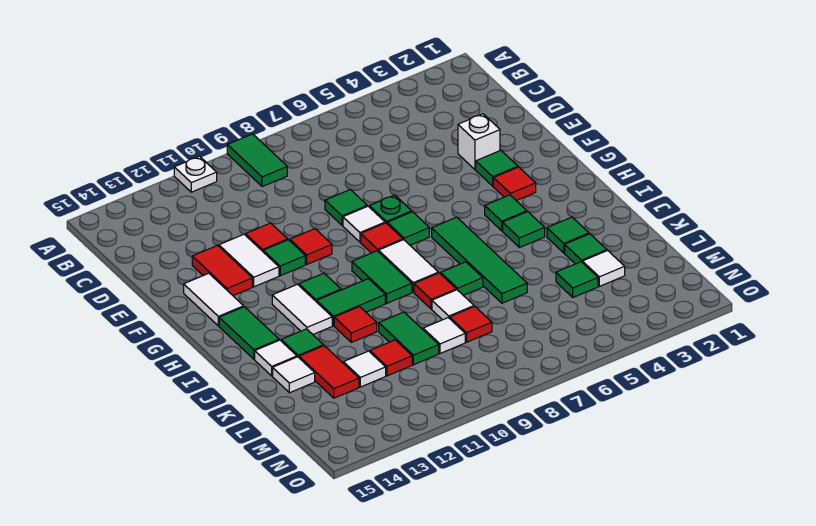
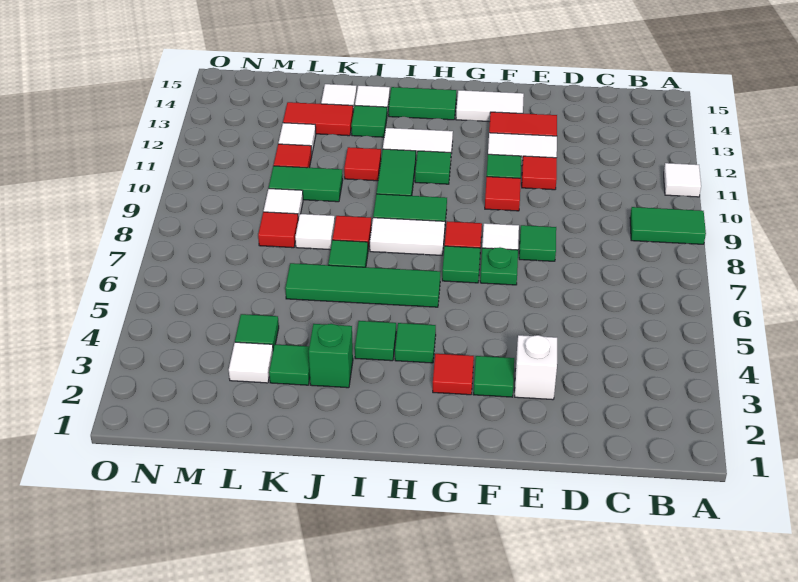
white plate A11 level 1 -> white tile A11 level 1
green tile J3 level 1 -> green brick J3 level 1

